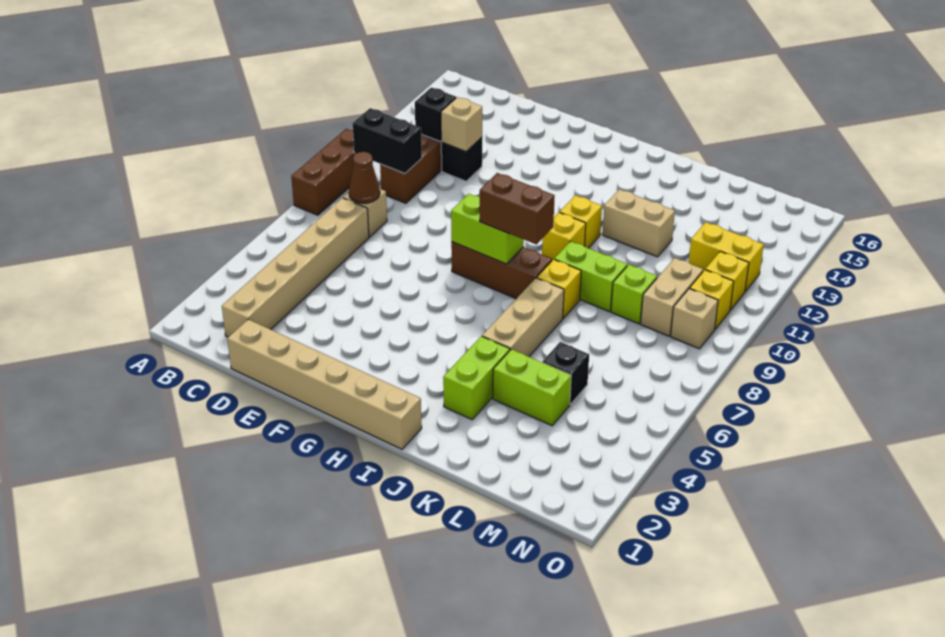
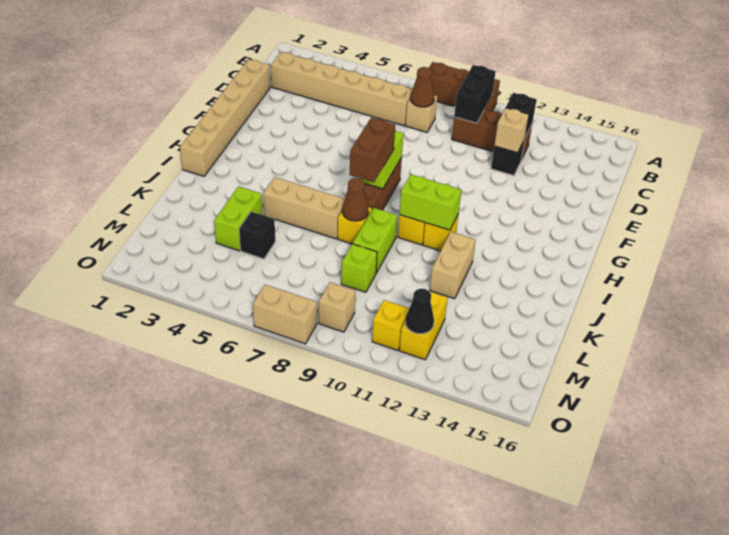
lime brick J3:J4 level 1 -> lime brick I10:I11 level 2
none -> brown cone J8 level 2
tan brick M9:M10 level 1 -> tan brick O7:O8 level 1
yellow brick N10 level 1 -> none
none -> black cone N12 level 2

